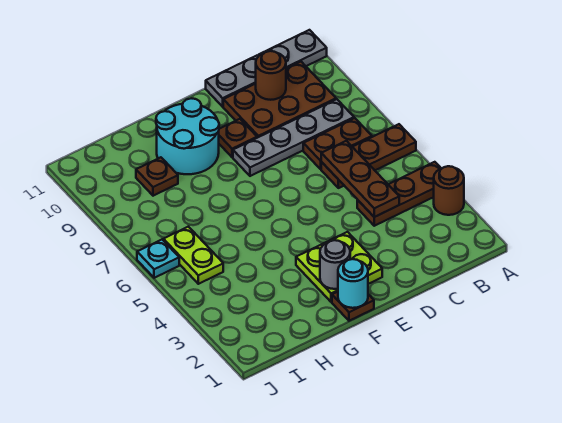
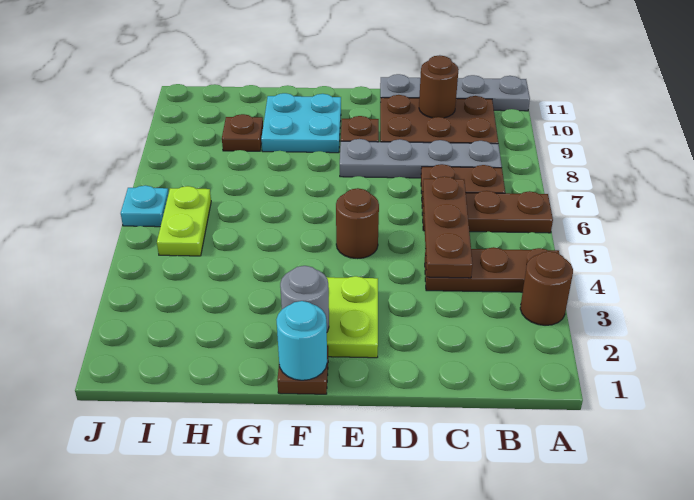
none -> brown round brick E5 level 1
cyan round brick F9:G10 level 1 -> cyan plate F9:G10 level 1

